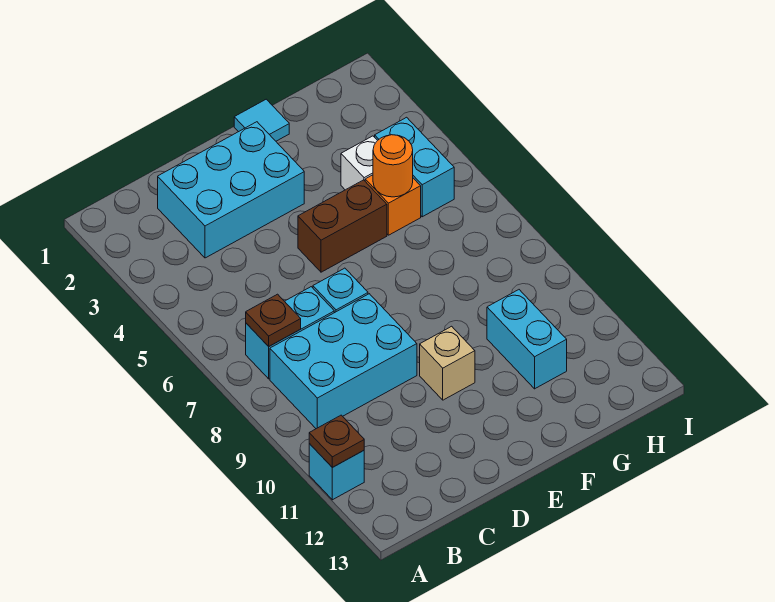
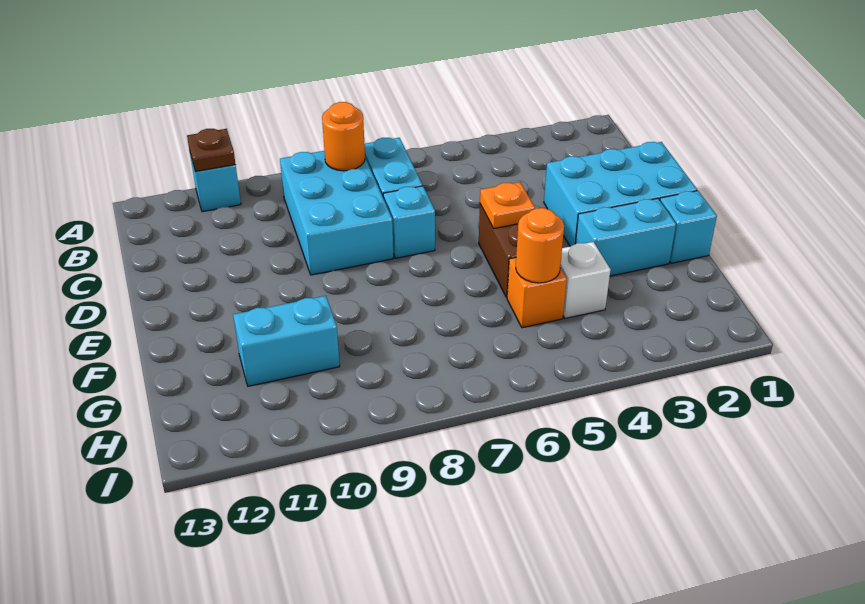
brown plate B7 level 2 -> none
none -> orange round brick B8 level 2
cyan brick C2:E3 level 1 -> cyan brick D1:E3 level 1
none -> orange plate E5 level 2
tan brick E10 level 1 -> none
cyan tile F1 level 1 -> cyan brick F1 level 1
cyan brick H4:H5 level 1 -> cyan brick F2:F3 level 1

